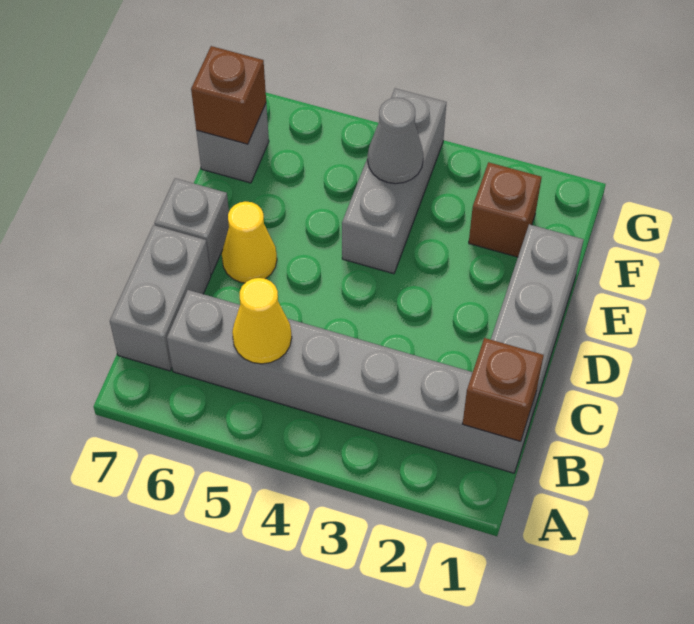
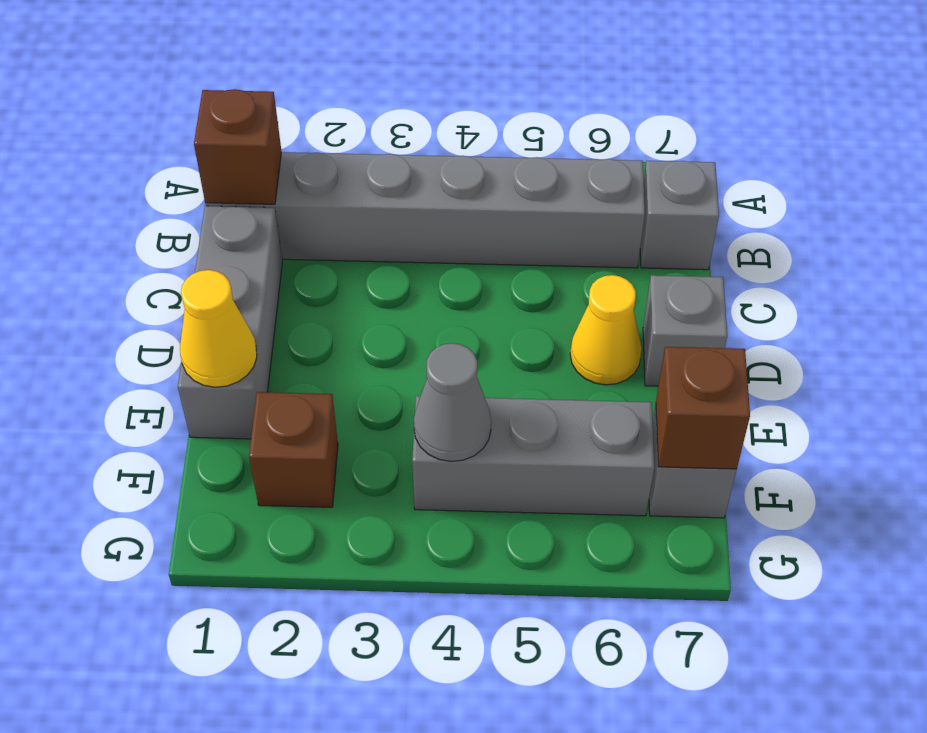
yellow cone B5 level 2 -> yellow cone E1 level 2
grey brick B7:C7 level 1 -> grey brick B7 level 1
grey brick E4:G4 level 1 -> grey brick F4:F6 level 1

